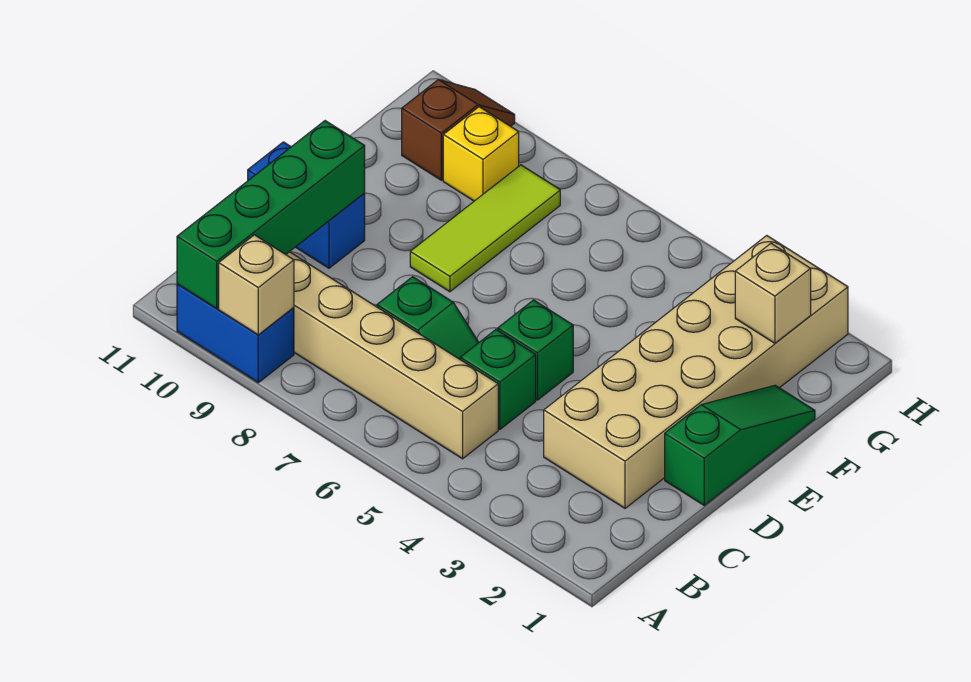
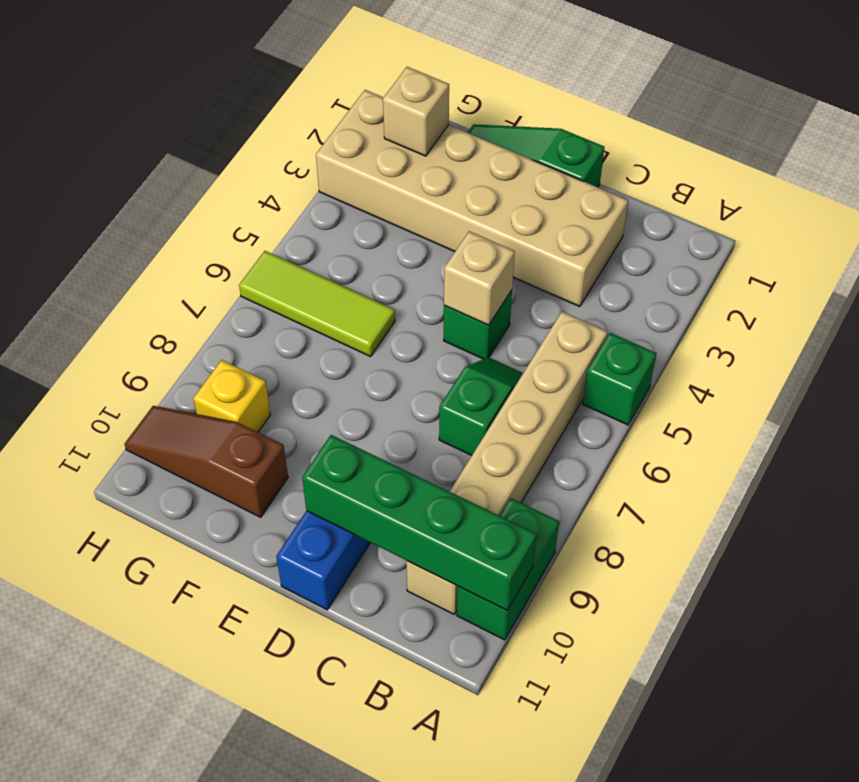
blue brick A9:A10 level 1 -> green brick A9:A10 level 1
tan brick A9 level 2 -> tan brick D5 level 2
green brick C5 level 1 -> green brick A5 level 1
lime tile E8:G8 level 1 -> lime tile F6:H6 level 1
brown slope G10:H10 level 1 top G -> brown slope F10:H10 level 1 top F

